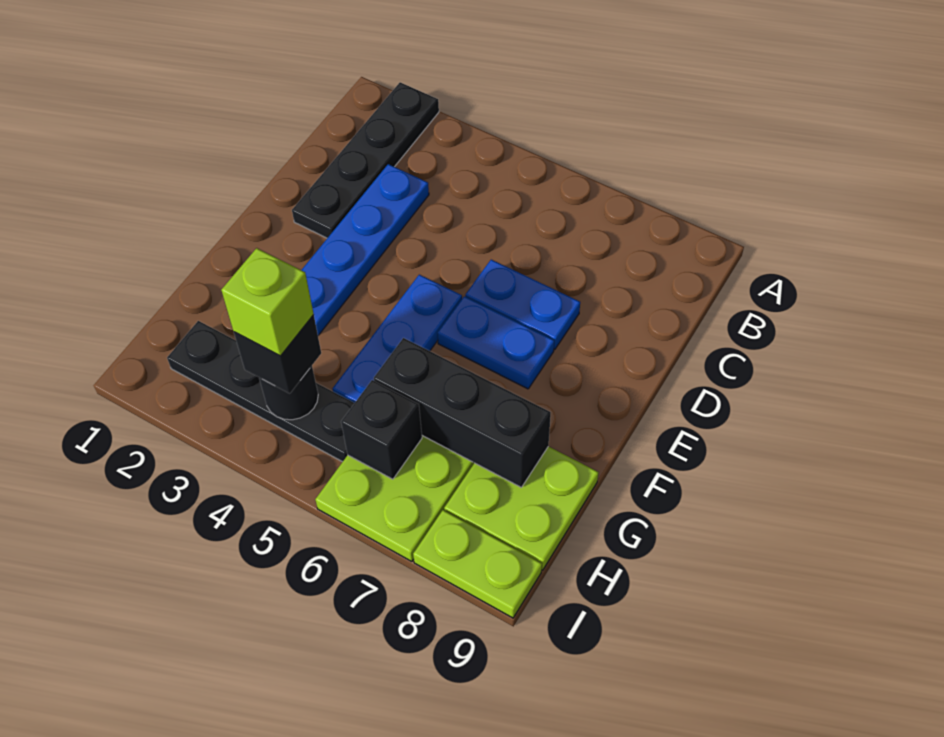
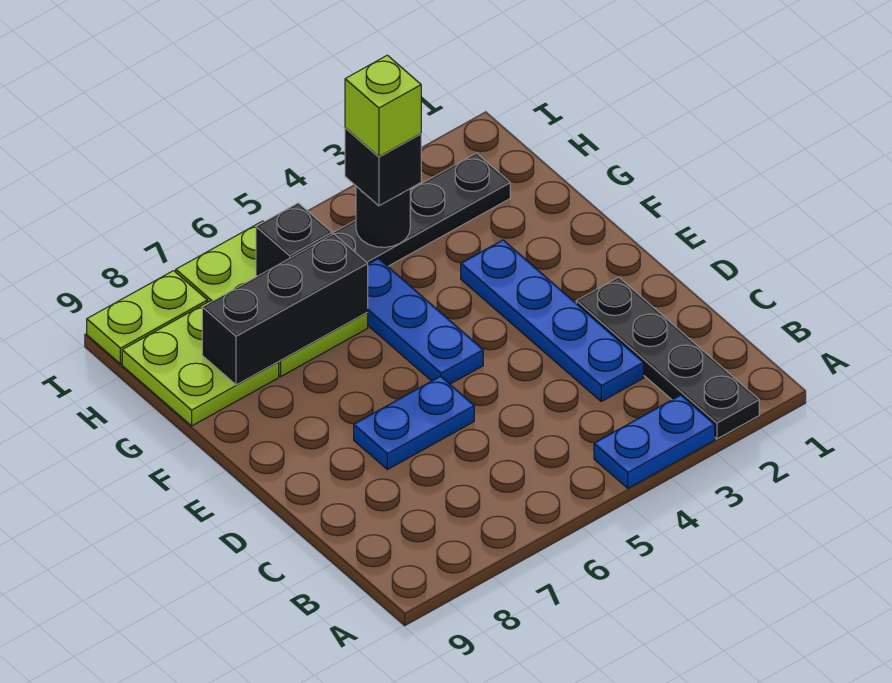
blue plate E6:E7 level 1 -> blue plate A3:A4 level 1

